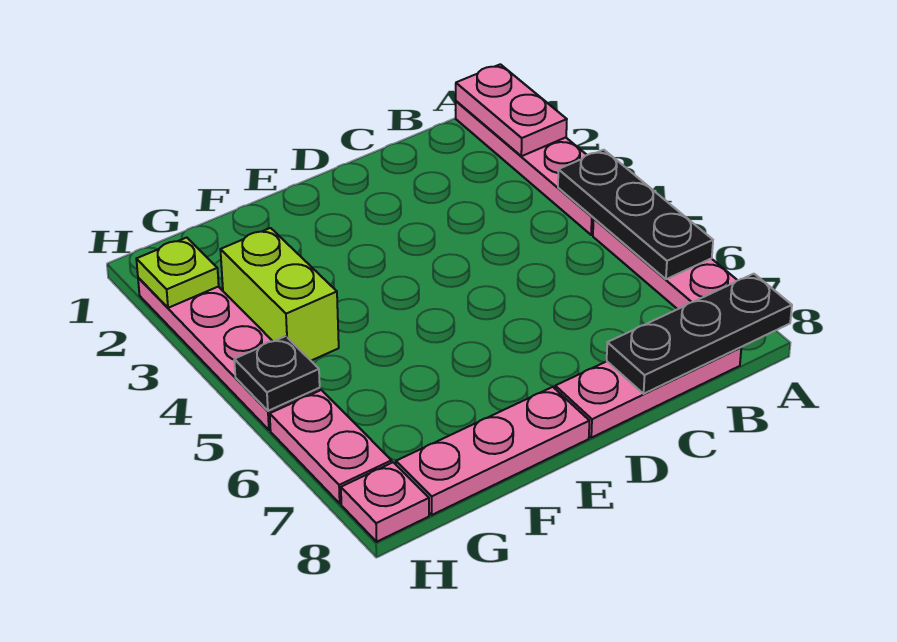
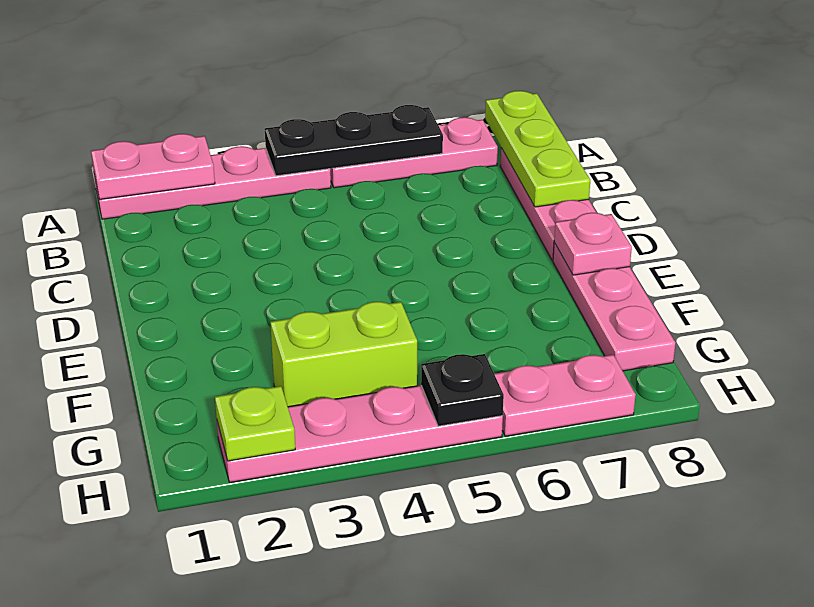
black plate A8:C8 level 2 -> lime plate A8:C8 level 2
pink plate H8 level 1 -> pink plate E8 level 2

